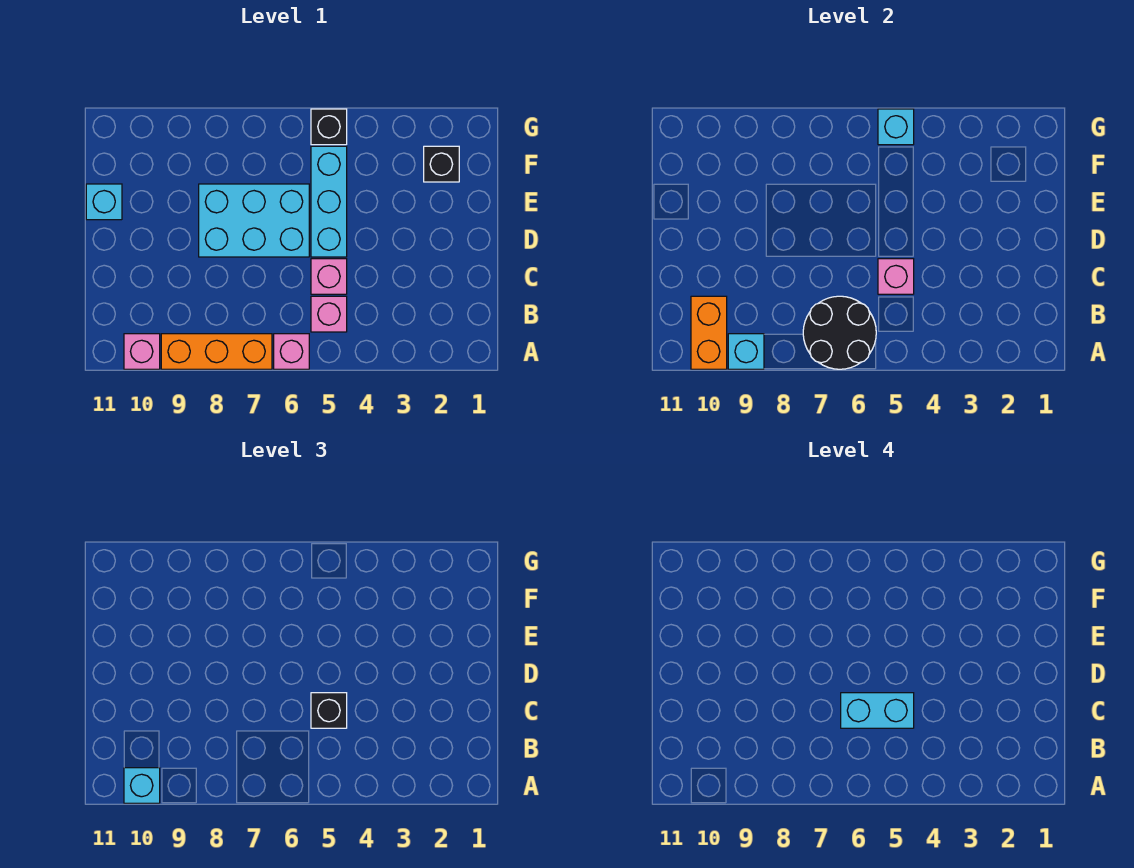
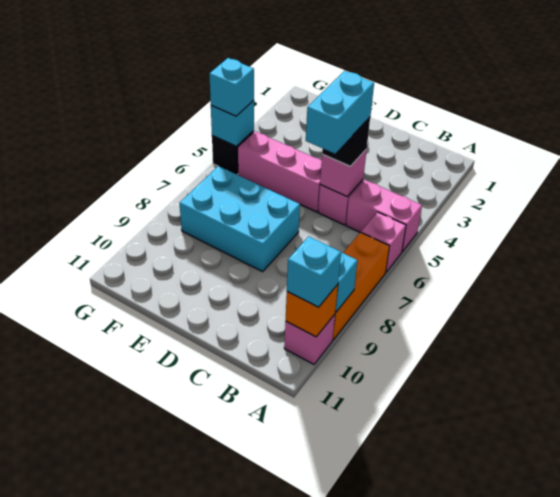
black round brick A6:B7 level 2 -> none
orange brick A10:B10 level 2 -> orange brick A10 level 2
pink brick B5 level 1 -> pink brick A5:B5 level 1
cyan brick D5:F5 level 1 -> pink brick D5:F5 level 1
cyan brick D6:E8 level 1 -> cyan brick D7:F8 level 1
cyan brick E11 level 1 -> cyan brick G5 level 3
black brick F2 level 1 -> none

